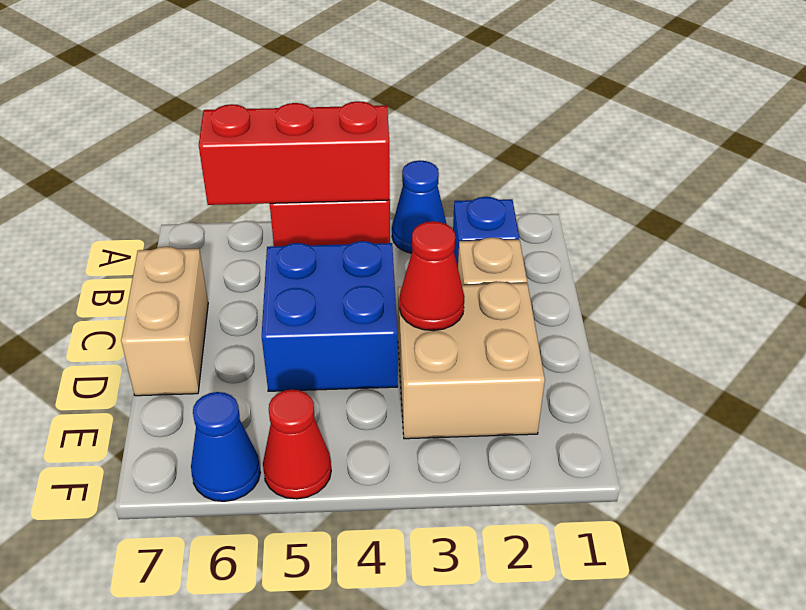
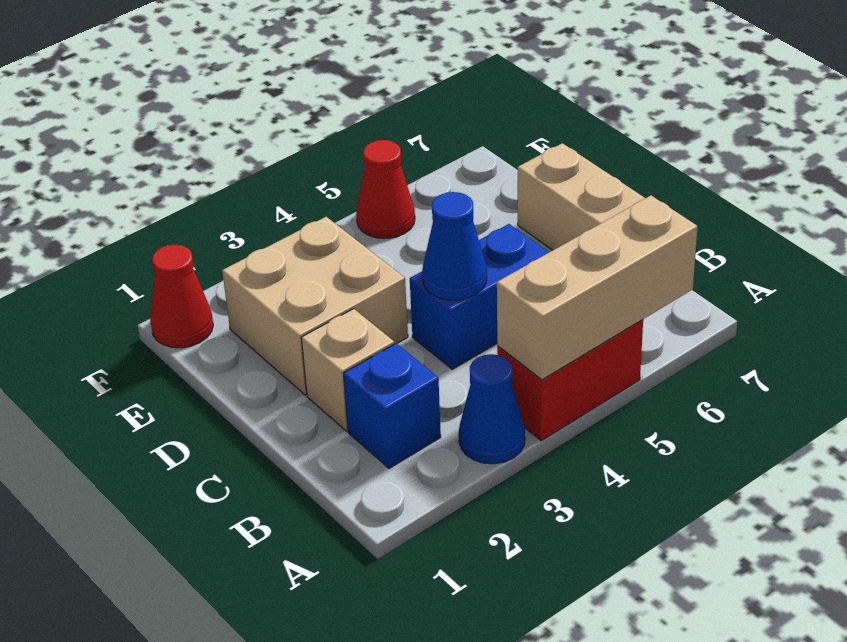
red brick A4:A6 level 2 -> tan brick A4:A6 level 2
blue brick C4:D5 level 1 -> blue brick C4:C5 level 1
red cone D3 level 2 -> red cone F1 level 1
blue cone F6 level 1 -> blue cone C4 level 2

